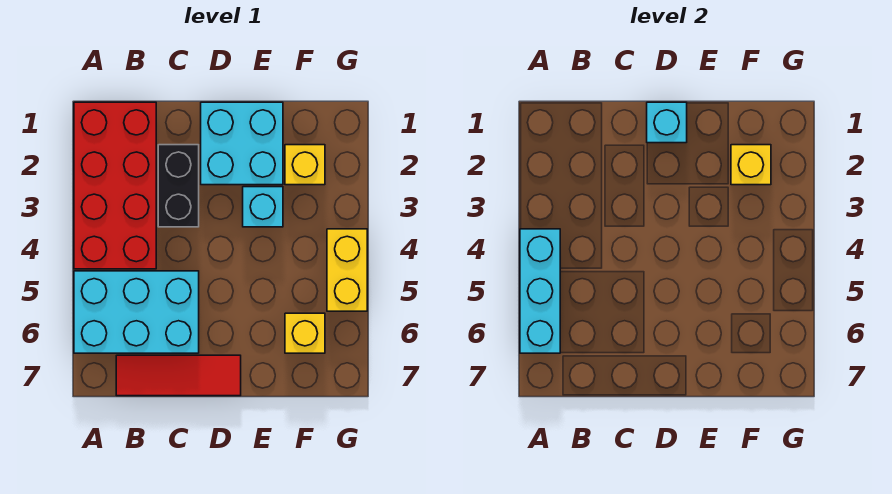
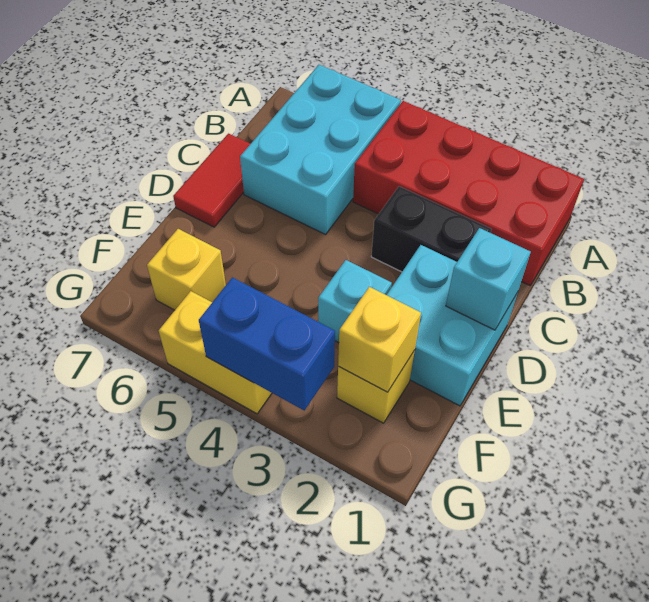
cyan brick A4:A6 level 2 -> none
red tile B7:D7 level 1 -> red tile C7:D7 level 1
none -> blue brick G3:G4 level 2

